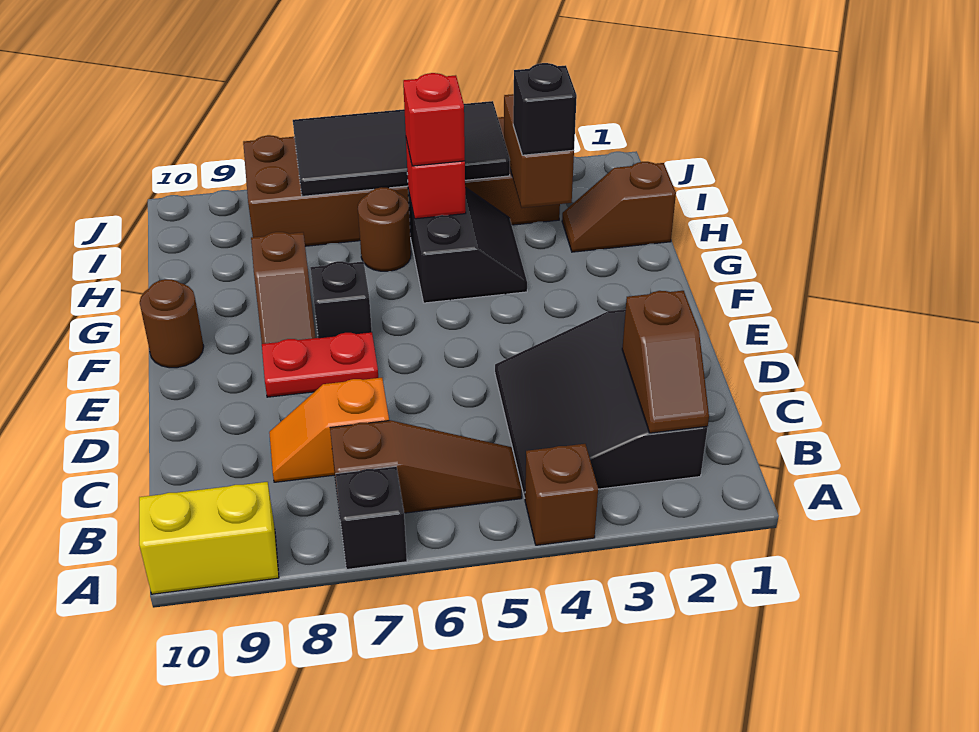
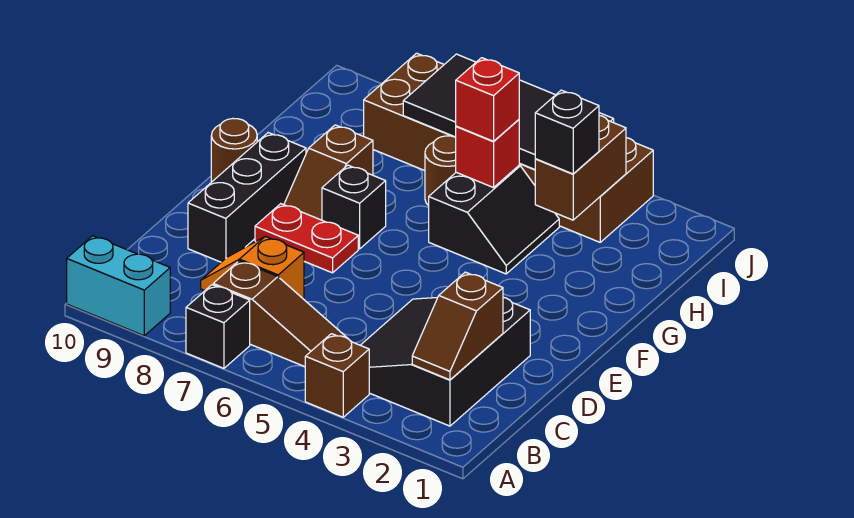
yellow brick A9:A10 level 1 -> cyan brick A9:A10 level 1
none -> black brick D9:F9 level 1
brown slope H1:H2 level 1 top 1 -> none

